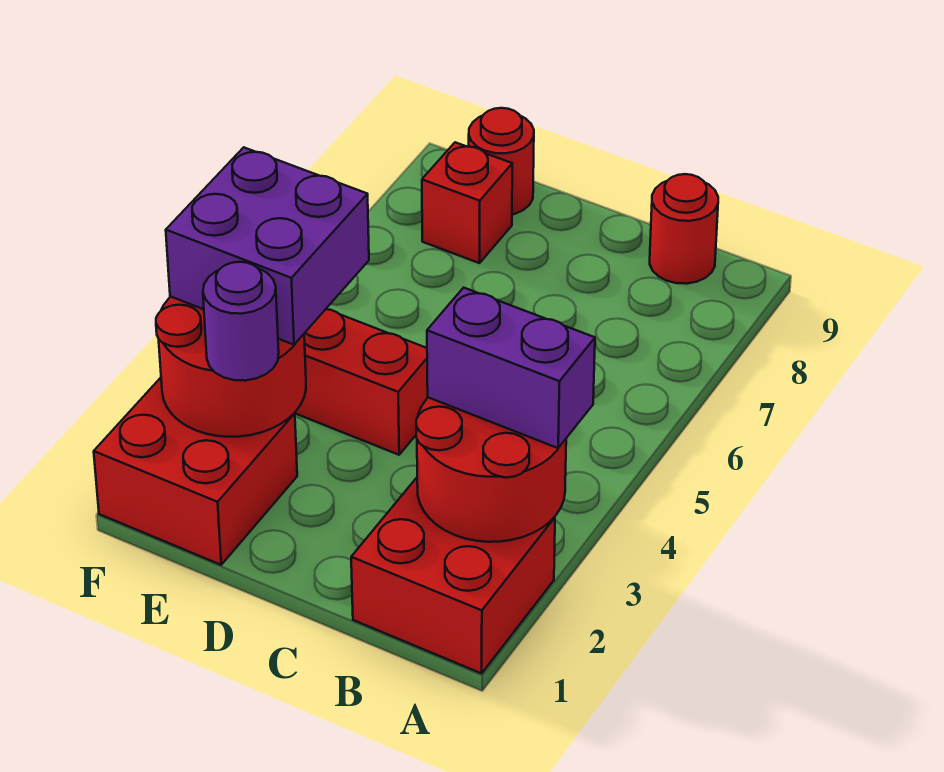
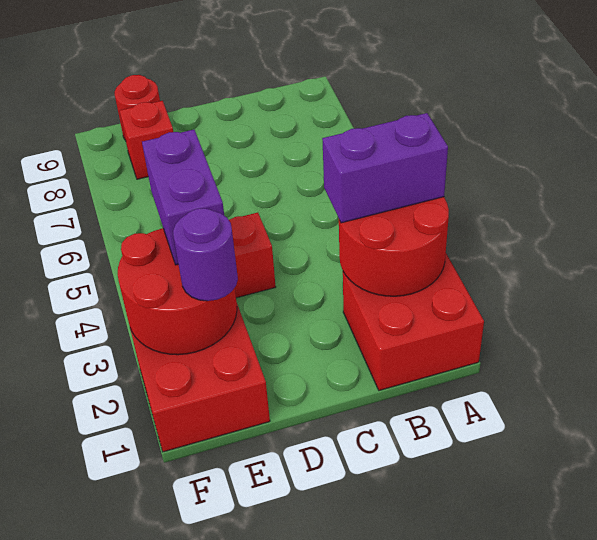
red round brick B9 level 1 -> none
purple brick E3:F4 level 3 -> purple brick E3:E4 level 3

